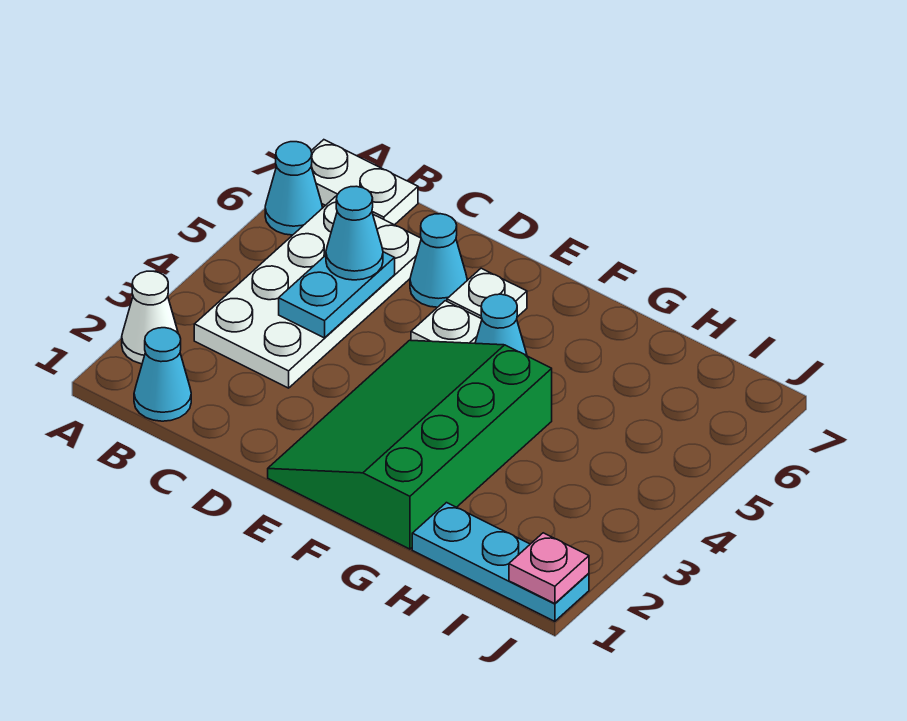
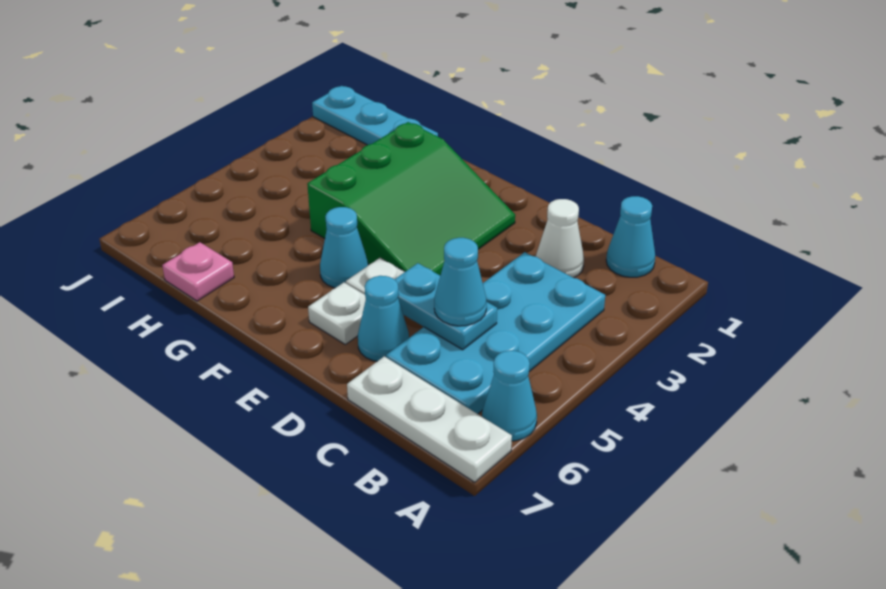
white cone A2 level 1 -> white cone C2 level 1
white plate A7:B7 level 1 -> white plate A7:C7 level 1
white plate B3:C6 level 1 -> cyan plate B3:C6 level 1
cyan plate C4:C5 level 2 -> cyan plate C5:D5 level 2
green slope E1:G4 level 1 top G -> green slope E2:G4 level 1 top G
pink plate J1 level 2 -> pink plate H7 level 1

